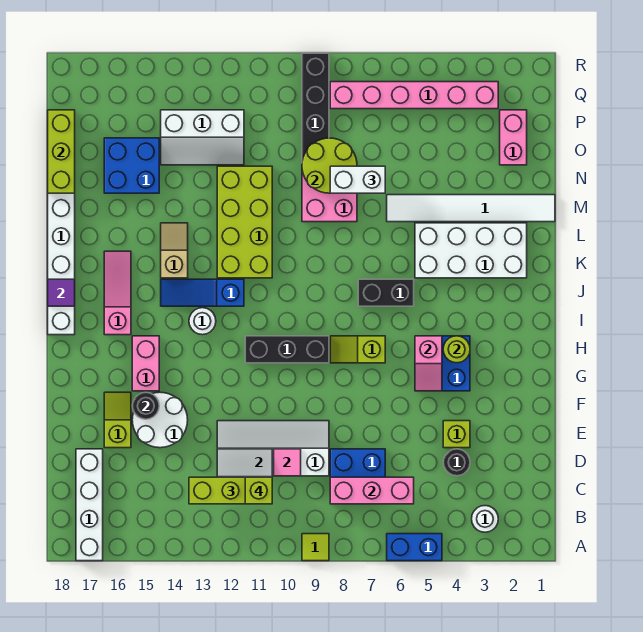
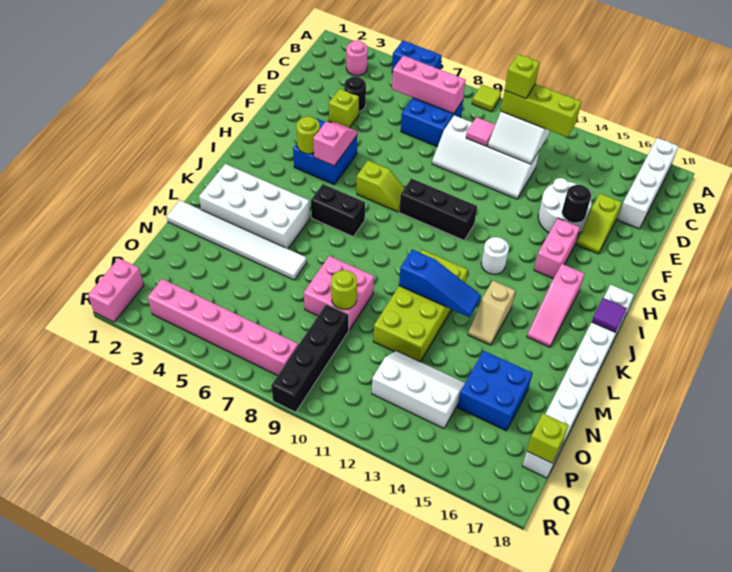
white round brick B3 level 1 -> pink round brick B3 level 1
blue slope J12:J14 level 1 top 12 -> blue slope L11:L13 level 2 top 11
white brick N7:N8 level 3 -> none
lime round brick N8:O9 level 2 -> lime round brick N9 level 2
lime brick N18:P18 level 2 -> lime brick P18 level 2
pink brick O2:P2 level 1 -> pink brick Q1:R1 level 1

